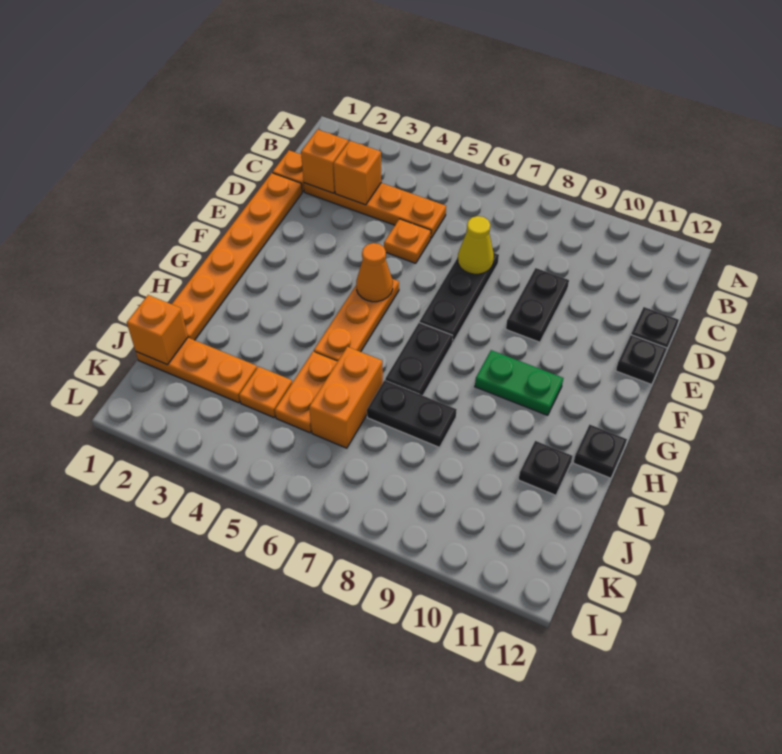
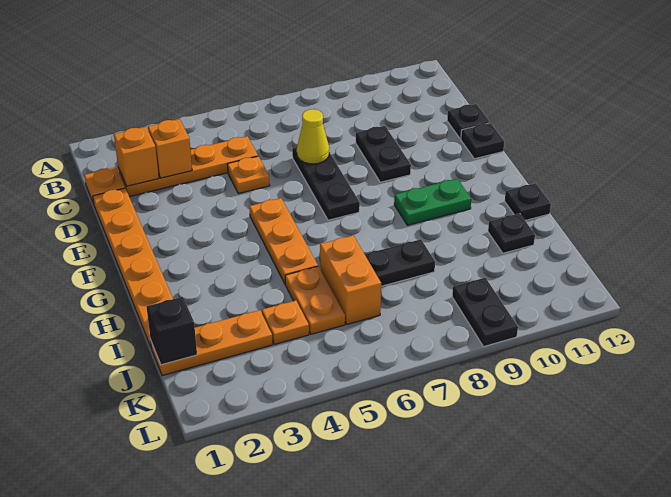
orange cone F5 level 2 -> none
black plate G7:H7 level 1 -> black plate K9:L9 level 1
orange brick J1 level 2 -> black brick J1 level 2

